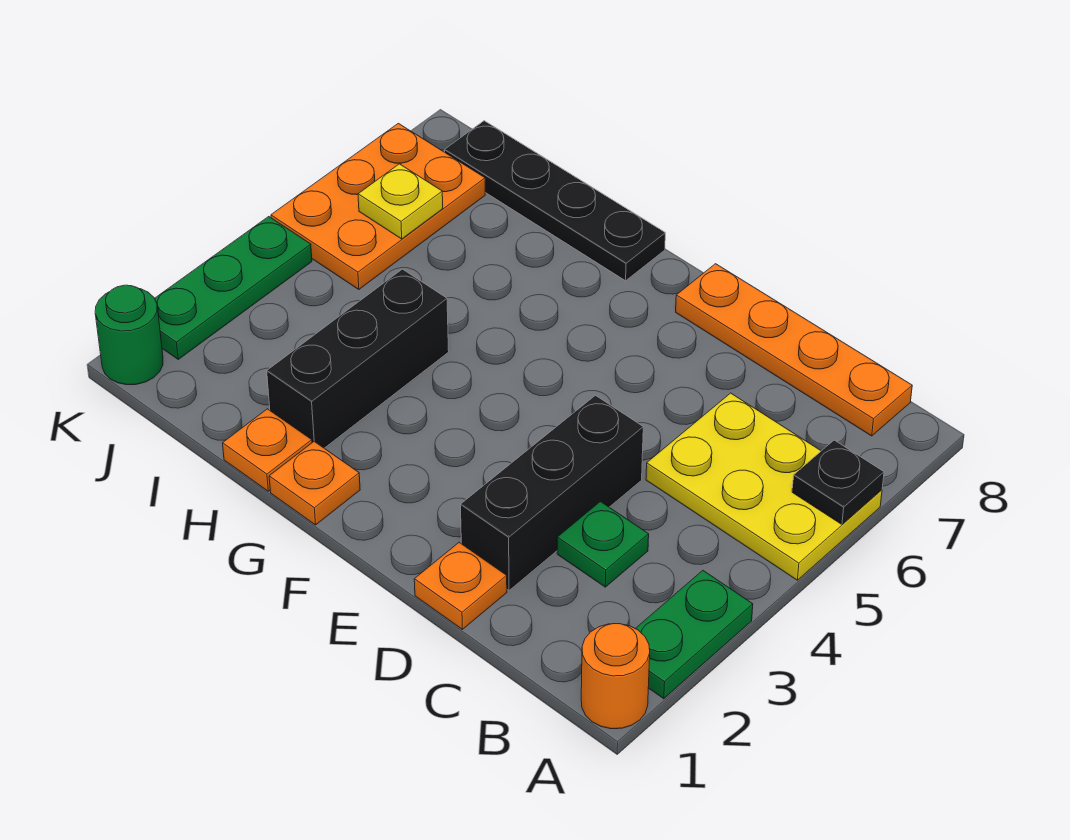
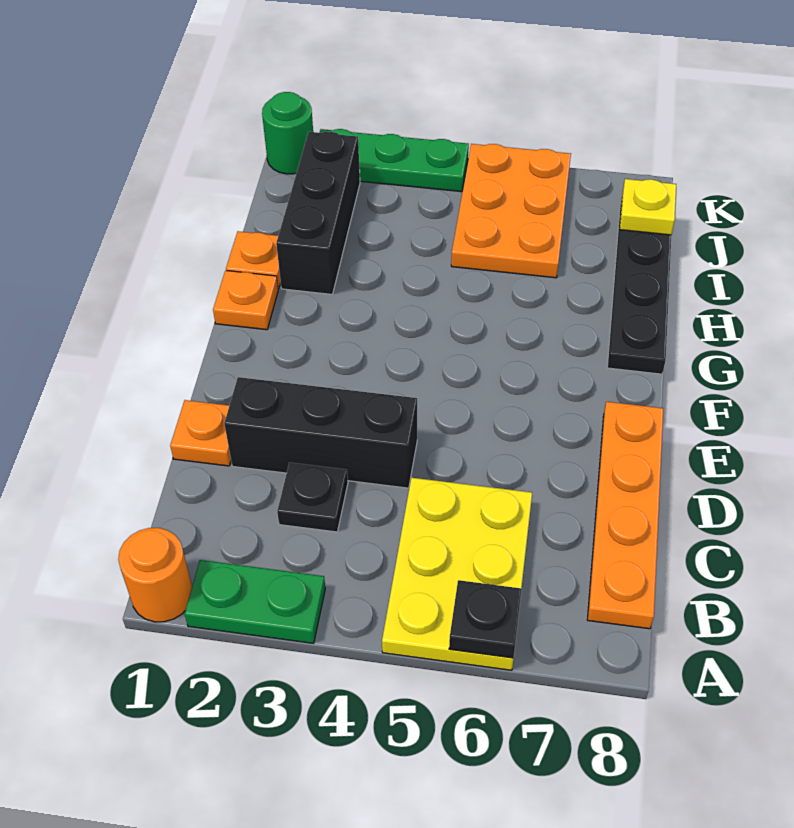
green plate C3 level 1 -> black plate C3 level 1
black brick H2:H4 level 1 -> black brick H2:J2 level 1
orange plate J5:K7 level 1 -> orange plate I5:K6 level 1
yellow plate J6 level 2 -> yellow plate J8 level 2

